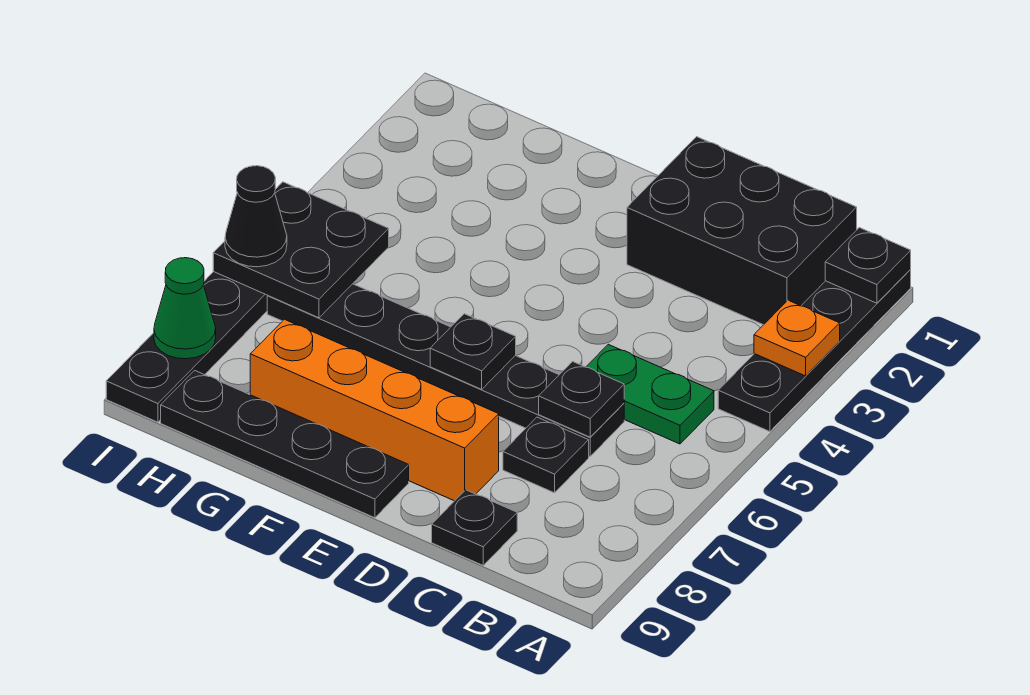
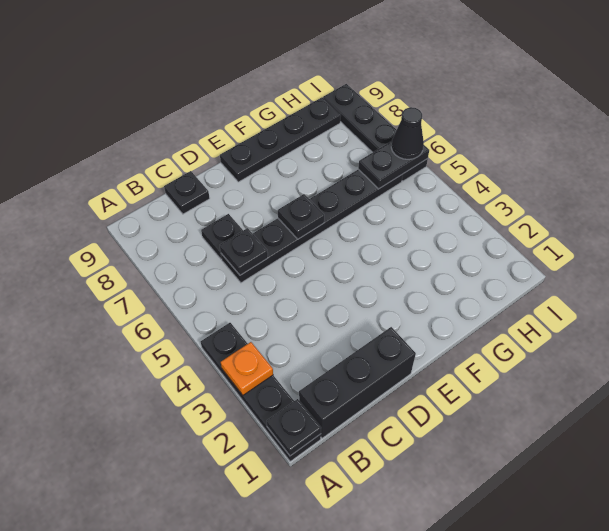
black brick B1:D2 level 1 -> black brick B1:D1 level 1
green plate B5:C5 level 1 -> none
orange brick D8:G8 level 1 -> none
black plate H5:I6 level 2 -> black plate H6:I6 level 2
green cone I8 level 2 -> none

